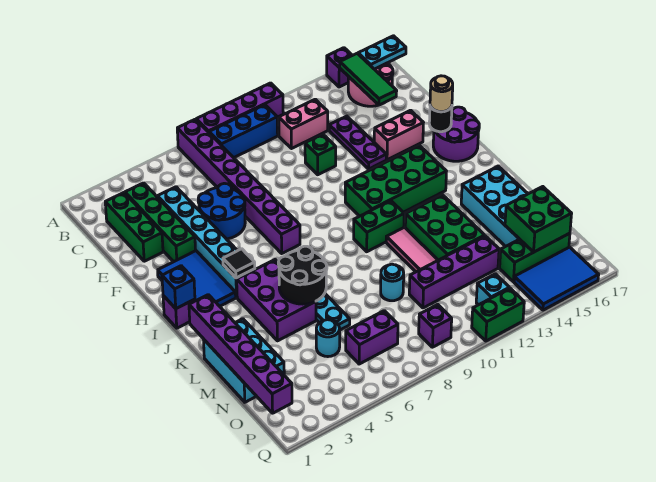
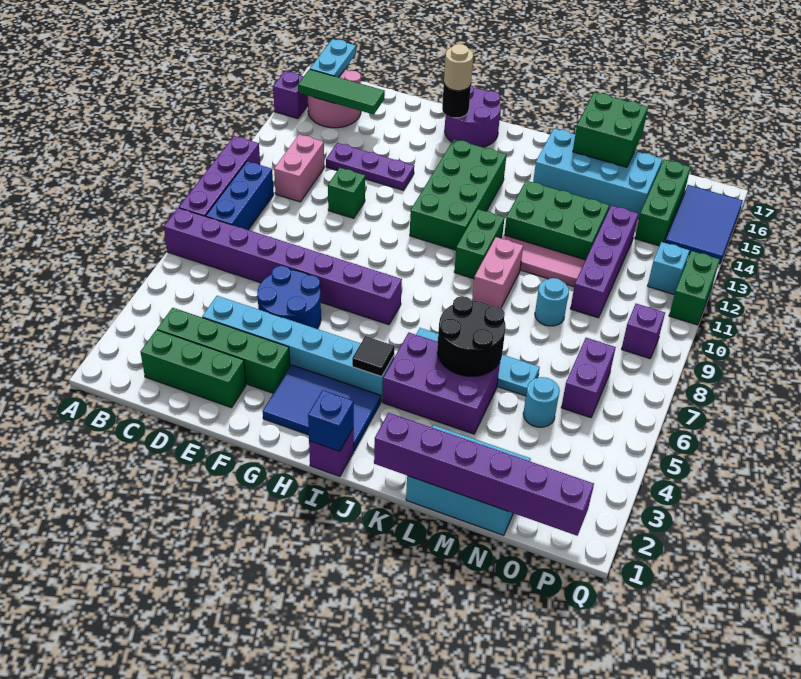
pink brick F14:F15 level 1 -> pink brick K9:K10 level 1
green brick N15:O16 level 2 -> green brick L16:M17 level 2

